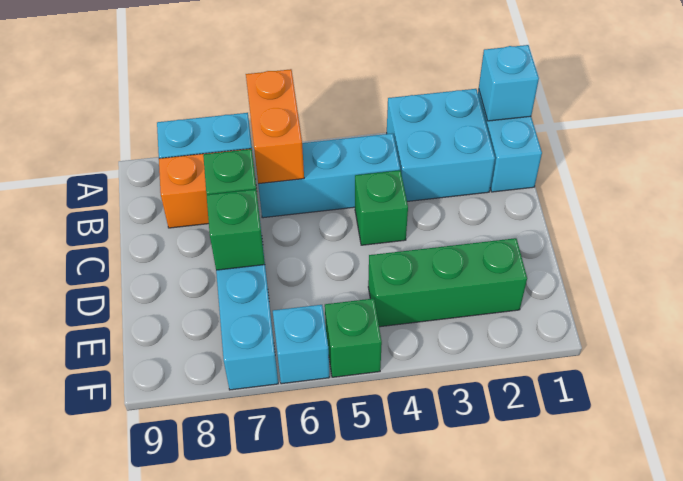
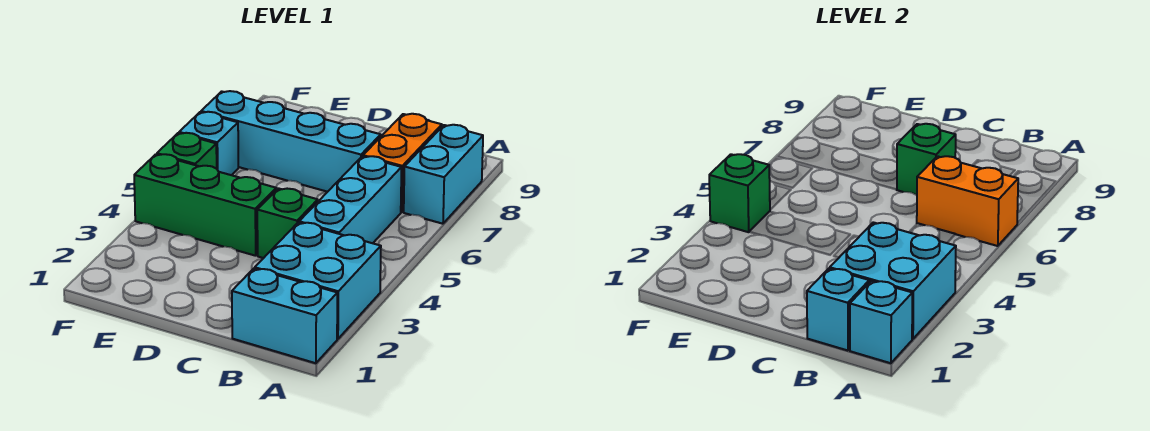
none -> cyan brick A2:B3 level 2
none -> cyan brick B1 level 2
green brick D7 level 2 -> green brick F4 level 2
green brick E2:E4 level 1 -> green brick D4:F4 level 1

